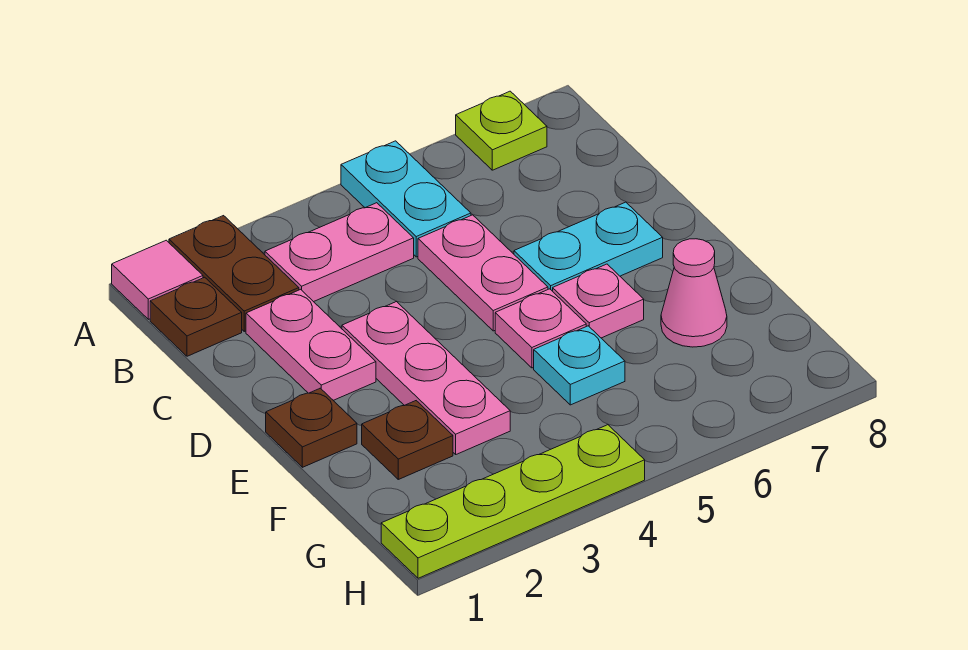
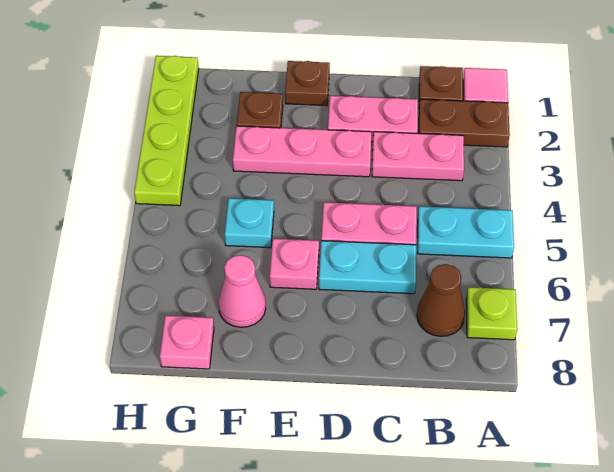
pink plate B3:B4 level 1 -> pink plate B3:C3 level 1
none -> brown cone B7 level 1
cyan plate D6:D7 level 1 -> cyan plate C6:D6 level 1
pink plate E5 level 1 -> pink plate G8 level 1

